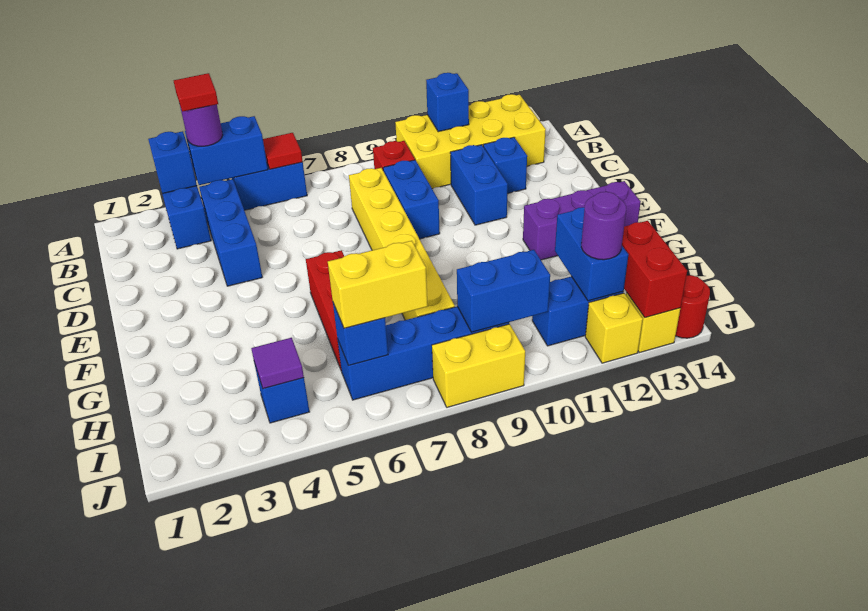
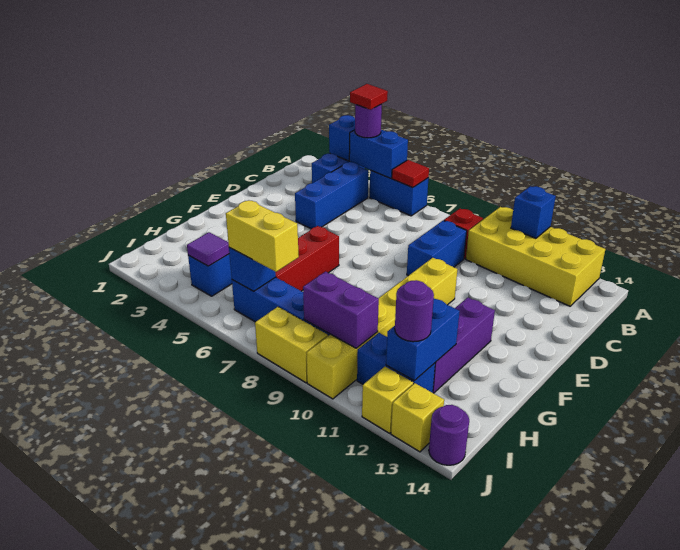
yellow brick C8:H8 level 1 -> yellow brick E10:J10 level 1
blue brick C11:D11 level 1 -> none
blue brick C12 level 1 -> none
purple brick F12:F14 level 1 -> purple brick F12:H12 level 1
blue brick I9:I10 level 2 -> purple brick I9:I10 level 2
red brick I13:J13 level 2 -> none
red round brick J14 level 1 -> purple round brick J14 level 1

